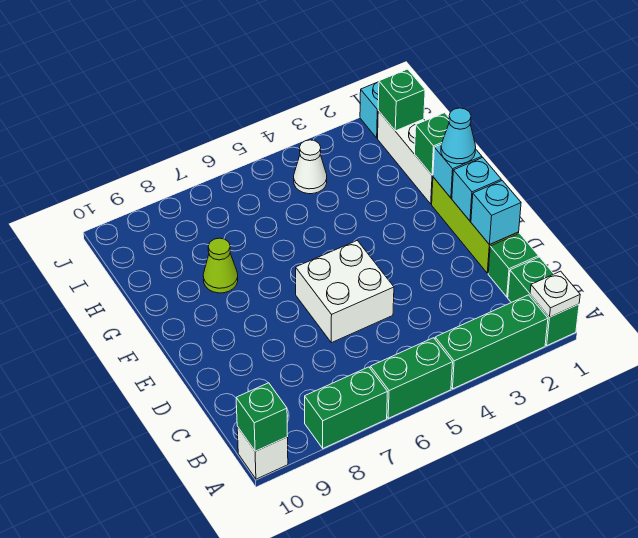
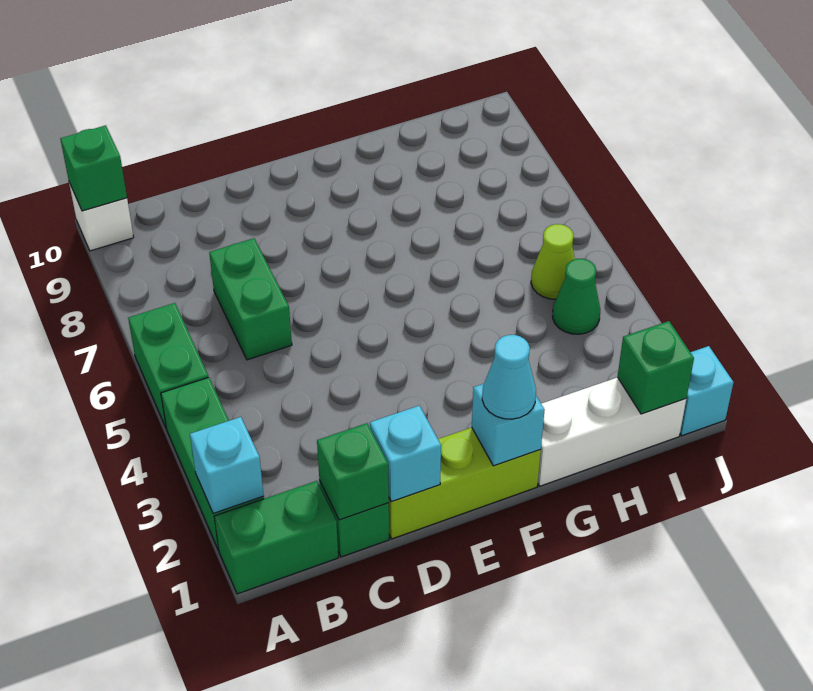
white plate A1 level 2 -> none
green brick A7:A8 level 1 -> green brick C6:C7 level 1
white brick D5:E6 level 1 -> none
cyan brick E1 level 2 -> cyan brick A2 level 2
green brick G1 level 2 -> green brick C1 level 2
lime cone G8 level 1 -> lime cone I5 level 1
white cone I4 level 1 -> green cone I4 level 1

